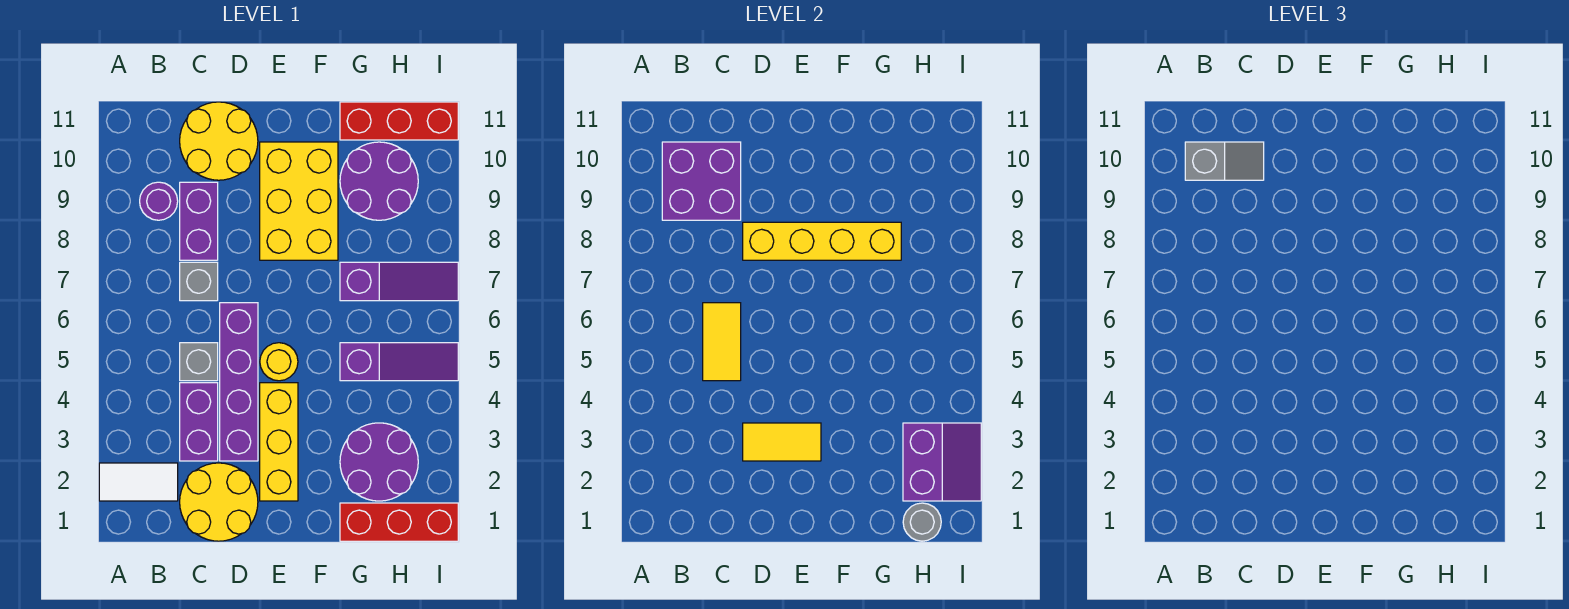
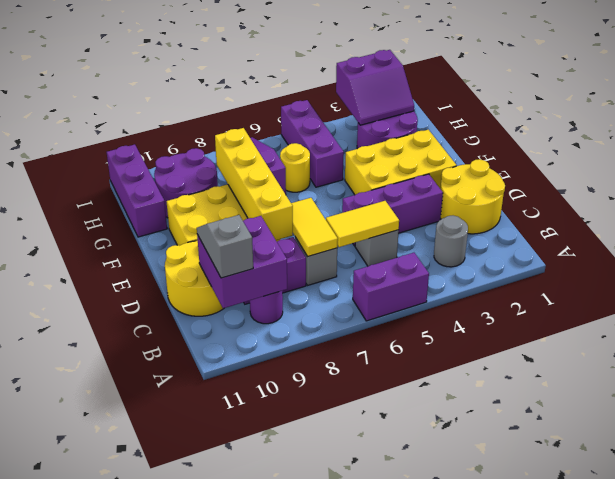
white tile A2:B2 level 1 -> none
purple brick C3:C4 level 1 -> purple brick A5:A6 level 1
purple brick D3:D6 level 1 -> purple brick D3:D5 level 1
yellow tile D3:E3 level 2 -> yellow tile C7:D7 level 2
yellow brick E2:E4 level 1 -> yellow brick E2:F4 level 1
yellow round brick E5 level 1 -> yellow round brick G6 level 1
red brick G1:I1 level 1 -> none
purple slope G5:I5 level 1 top G -> purple brick G5:I5 level 1
red brick G11:I11 level 1 -> purple brick G11:I11 level 1
grey round brick H1 level 2 -> grey round brick B3 level 1
purple slope H2:I3 level 2 top H -> purple slope H2:I3 level 2 top I

